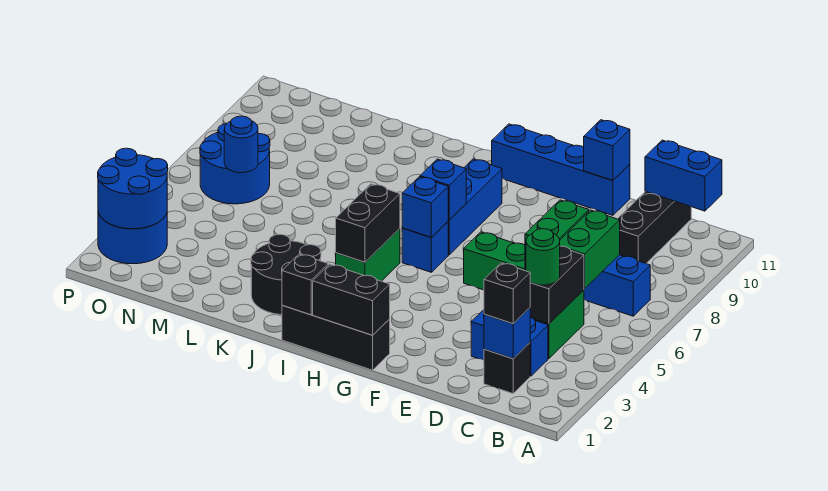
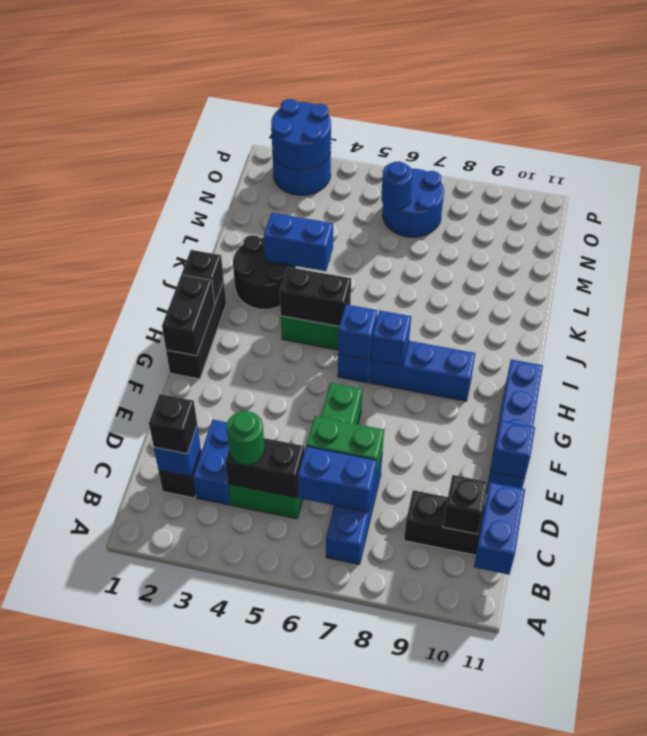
green brick C6:C7 level 2 -> blue brick C6:C7 level 2
none -> black brick C10 level 2
none -> blue brick K3:K4 level 2

